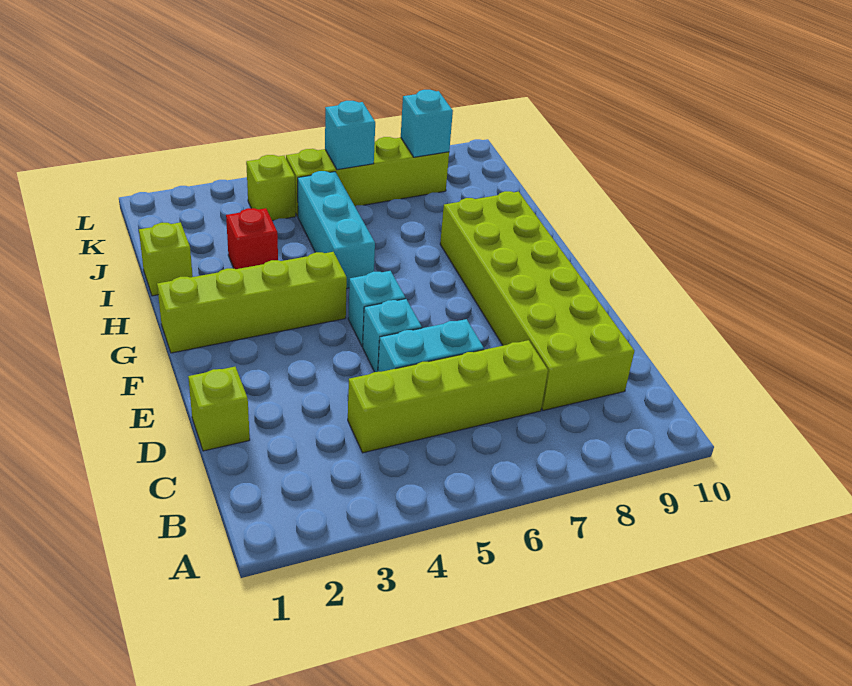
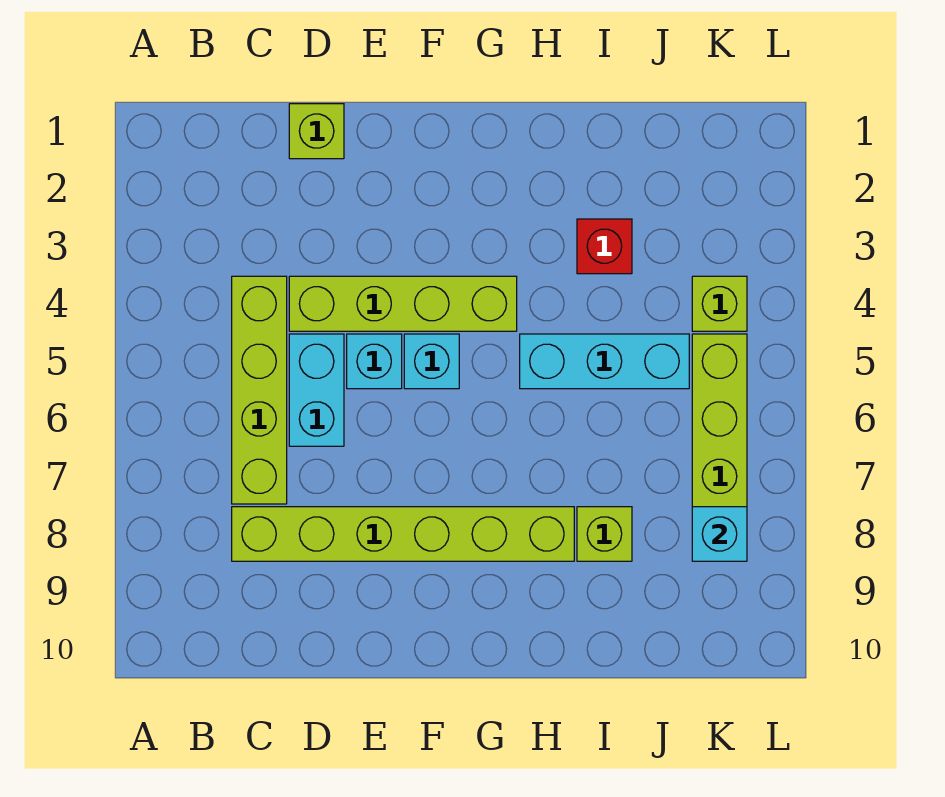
lime brick C8:H9 level 1 -> lime brick C8:H8 level 1
lime brick G1:G4 level 1 -> lime brick D4:G4 level 1
lime brick I1 level 1 -> lime brick I8 level 1
cyan brick K6 level 2 -> none

